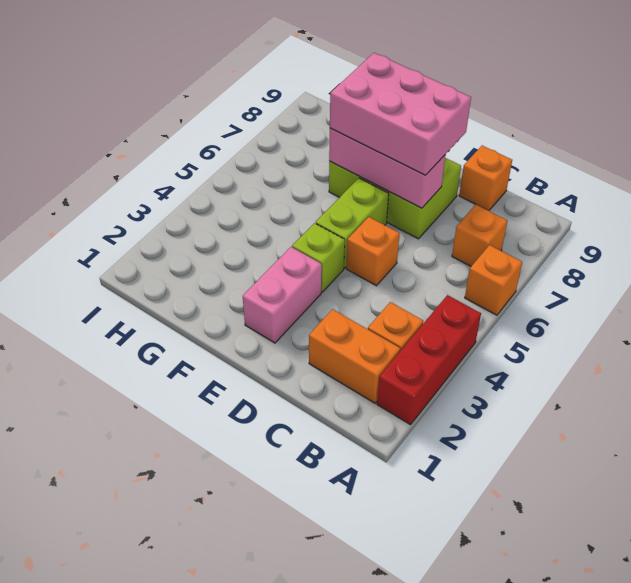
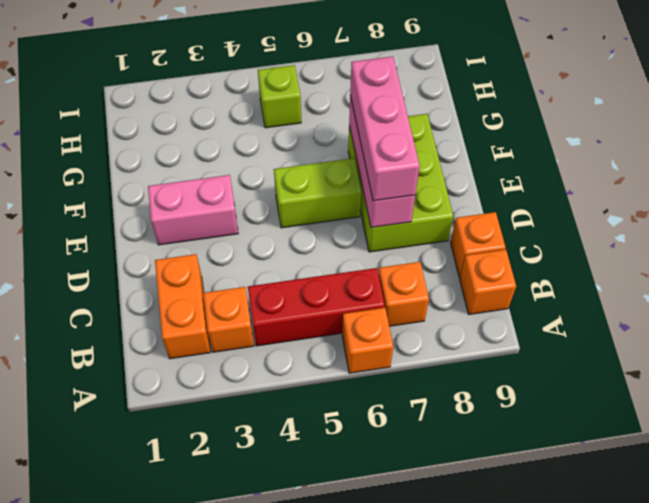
red brick A2:A4 level 1 -> red brick B4:B6 level 1
orange brick D5 level 1 -> orange brick B9 level 1
pink brick D7:F8 level 3 -> pink brick D7:F7 level 3
lime brick E4 level 1 -> lime brick H5 level 1

